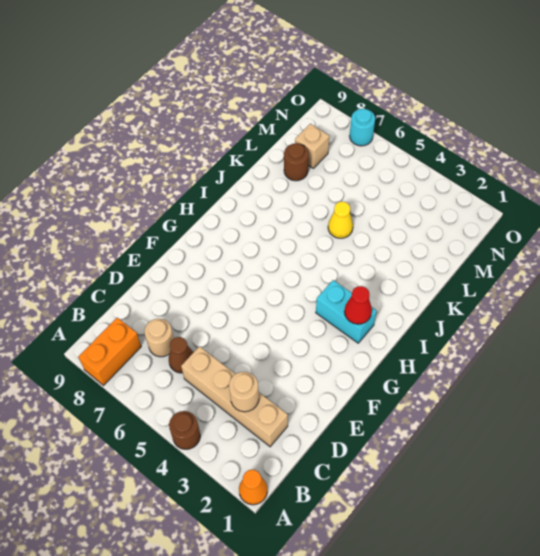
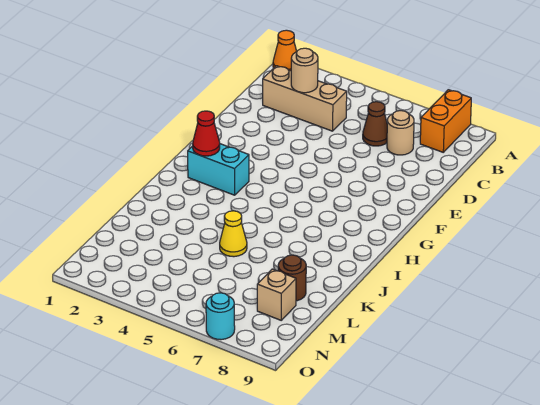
brown round brick A4 level 1 -> none
tan brick C2:C5 level 1 -> tan brick C2:C4 level 1

